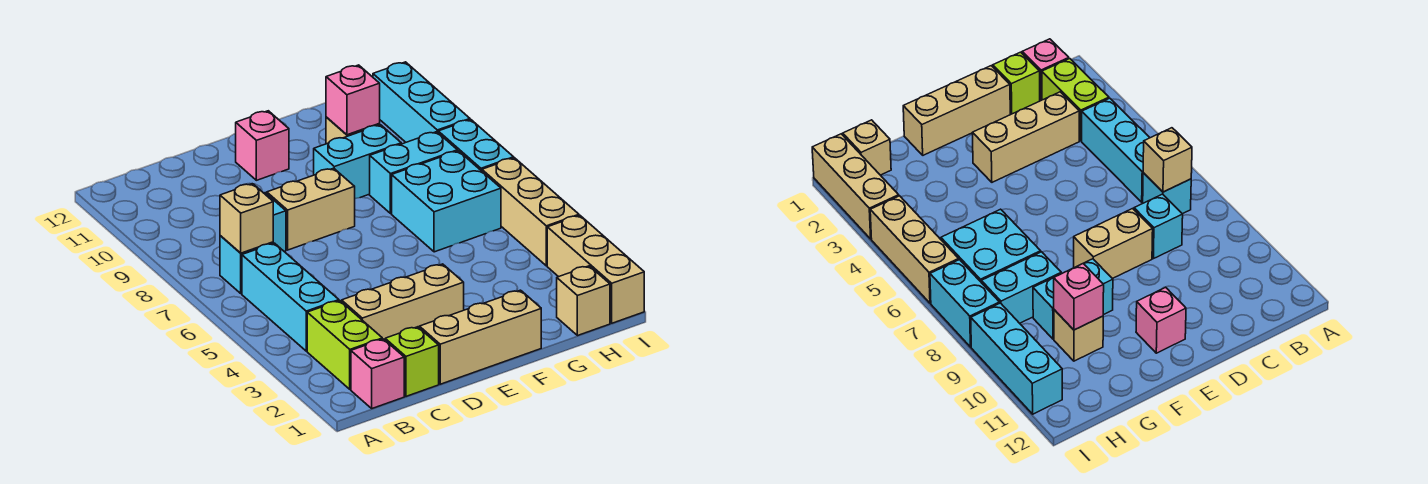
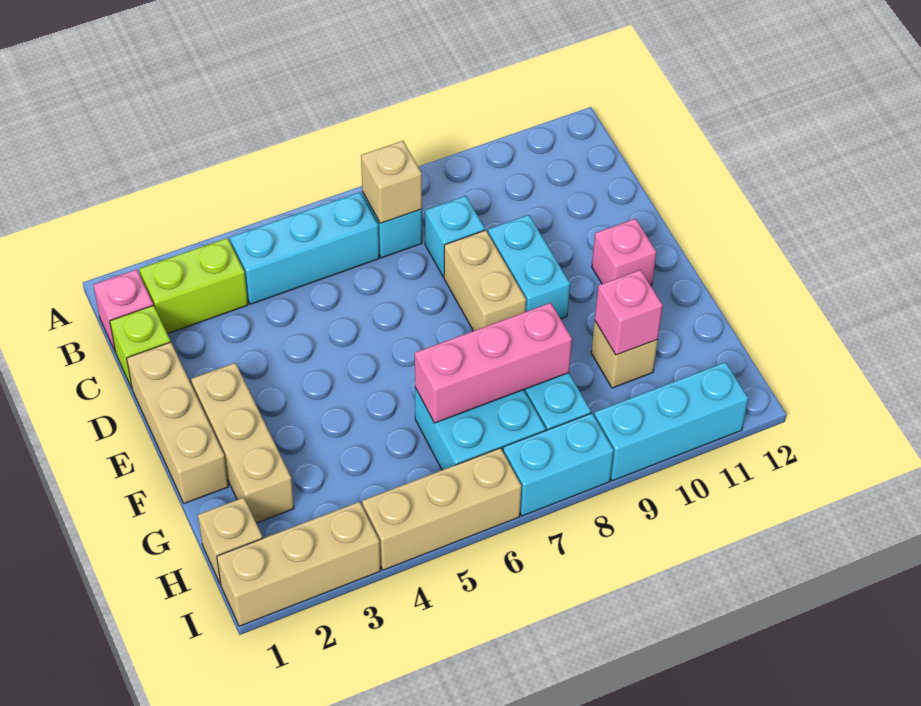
tan brick C3:E3 level 1 -> tan brick E2:G2 level 1
cyan brick F9:G9 level 1 -> cyan brick D9:E9 level 1
none -> pink brick G6:G8 level 2

